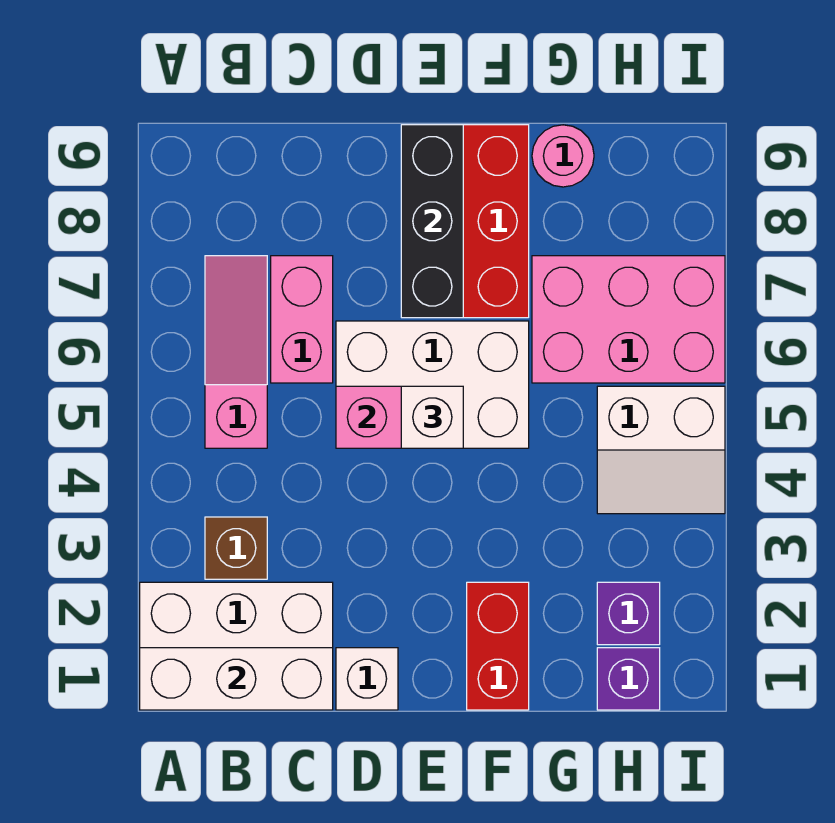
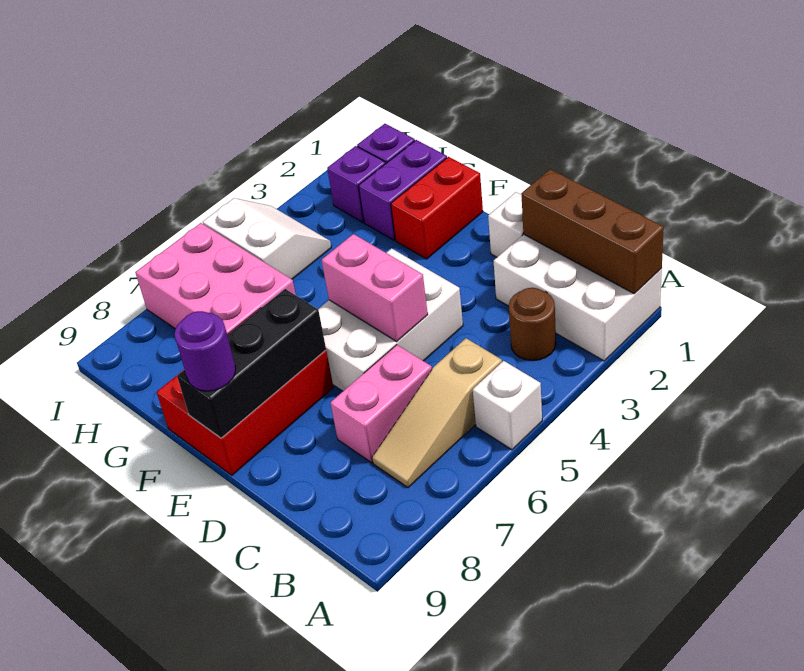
white brick A1:C1 level 2 -> brown brick A1:C1 level 2
brown brick B3 level 1 -> brown round brick B3 level 1
pink slope B5:B7 level 1 top 5 -> tan slope B5:B7 level 1 top 5
white brick D5:F6 level 1 -> white brick D4:E6 level 1
white brick E5 level 3 -> white brick A5 level 1
none -> purple round brick E9 level 3
none -> purple brick G1:G2 level 1
pink round brick G9 level 1 -> none

